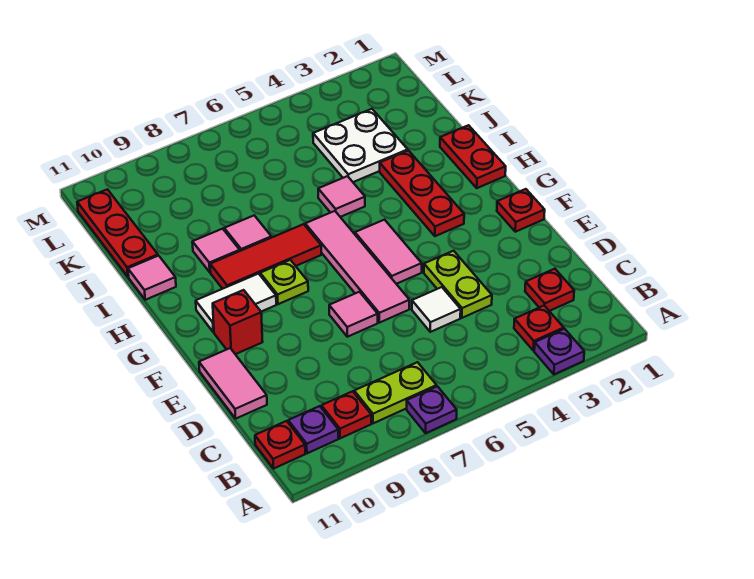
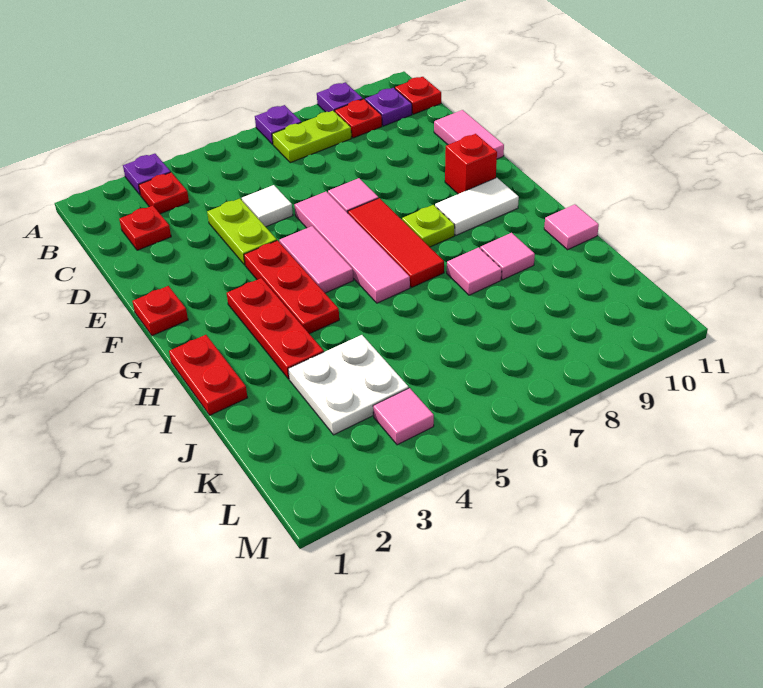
none -> purple plate A9 level 1
red tile H7:H9 level 1 -> red tile F7:H7 level 1
pink tile I5 level 1 -> pink tile L4 level 1
red plate J11:L11 level 1 -> red plate F4:H4 level 1

